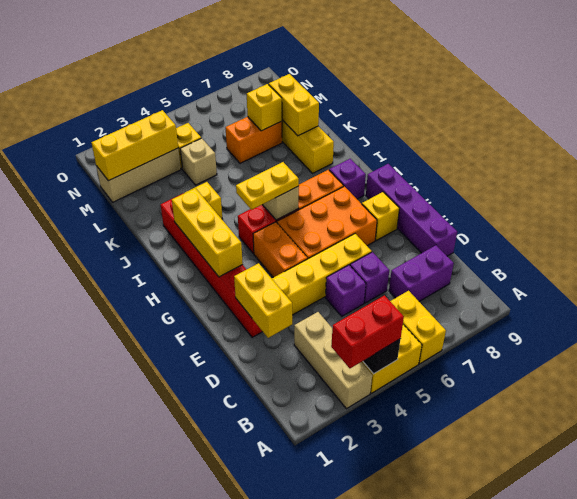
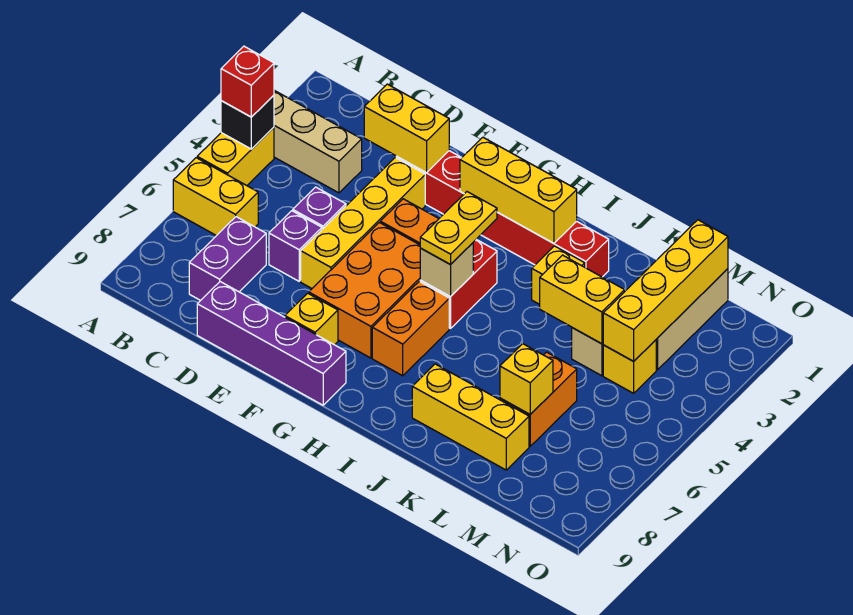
red brick A3:A4 level 3 -> red brick A4 level 3
purple brick H8 level 1 -> none
yellow brick K8:L8 level 2 -> yellow brick K4:L4 level 2
yellow brick M1:M3 level 2 -> yellow brick M1:M4 level 2

